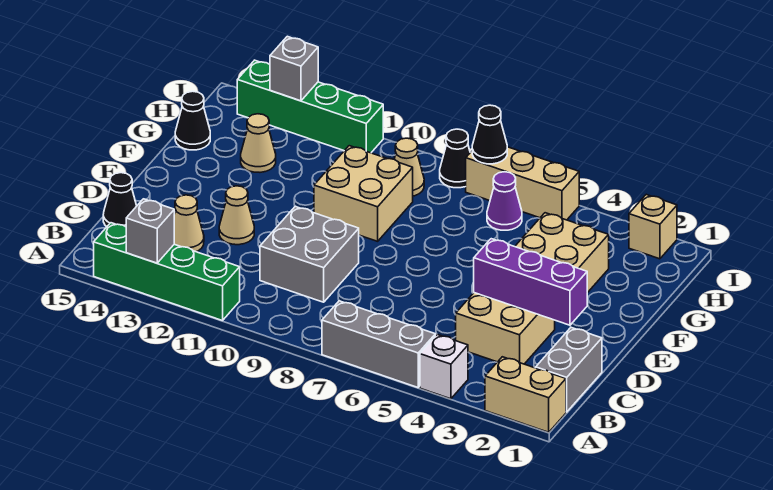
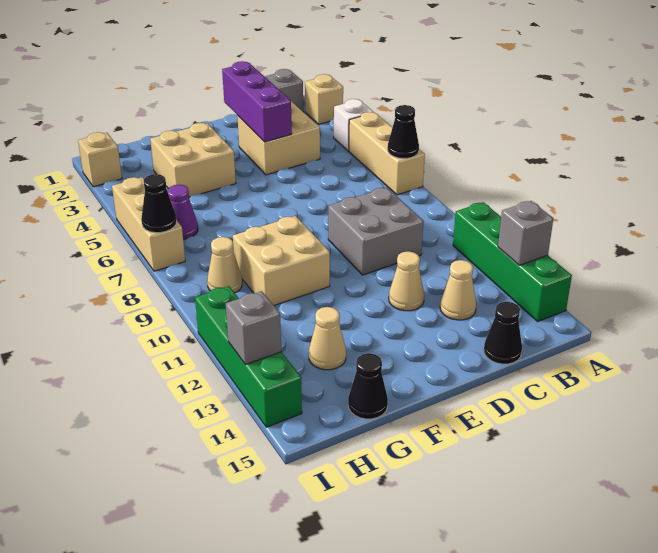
tan brick A1:A2 level 1 -> tan brick A2 level 1
grey brick A5:A7 level 1 -> tan brick A5:A7 level 1
black cone I8 level 1 -> black cone A7 level 2

